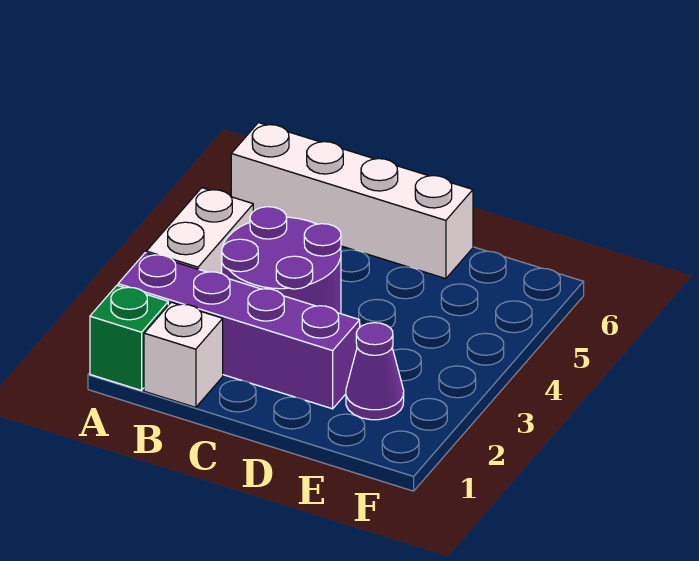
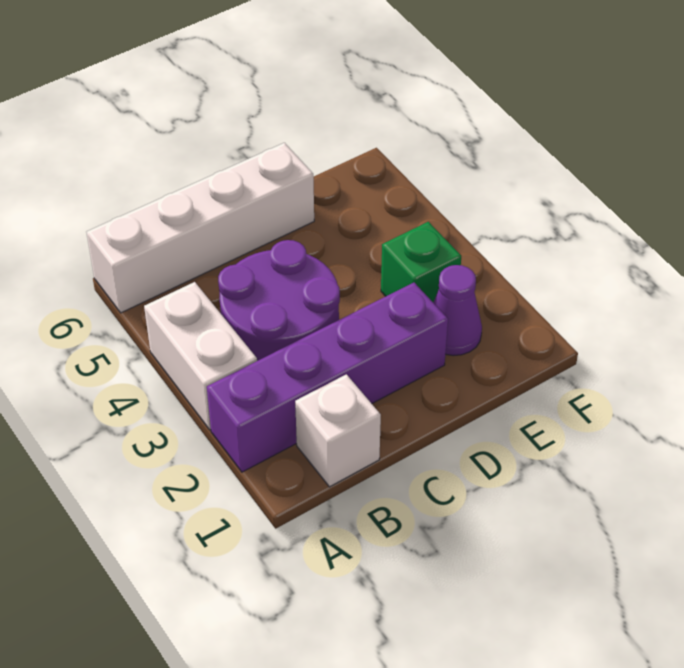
green brick A1 level 1 -> green brick E3 level 1

